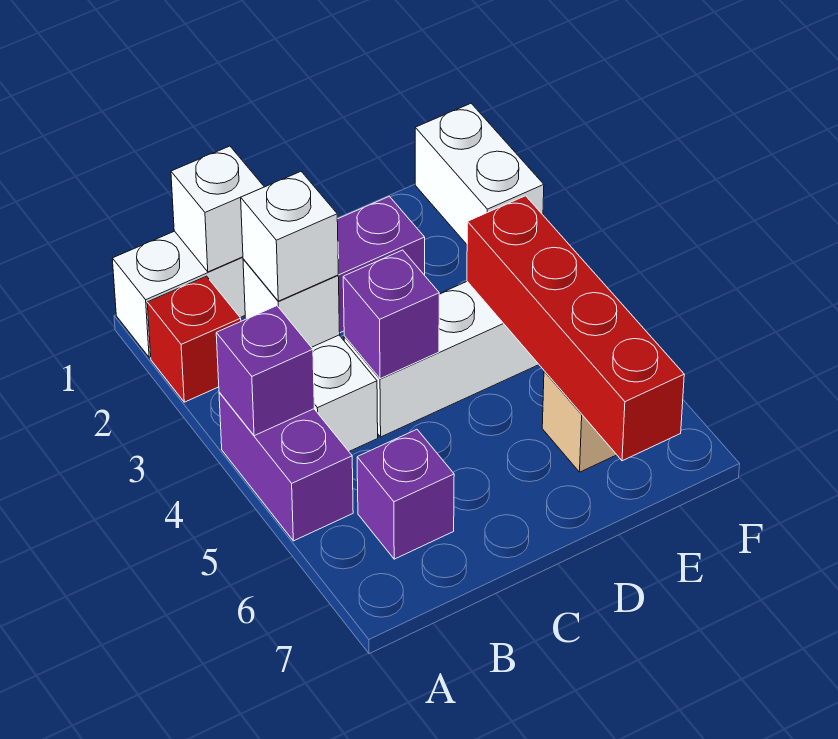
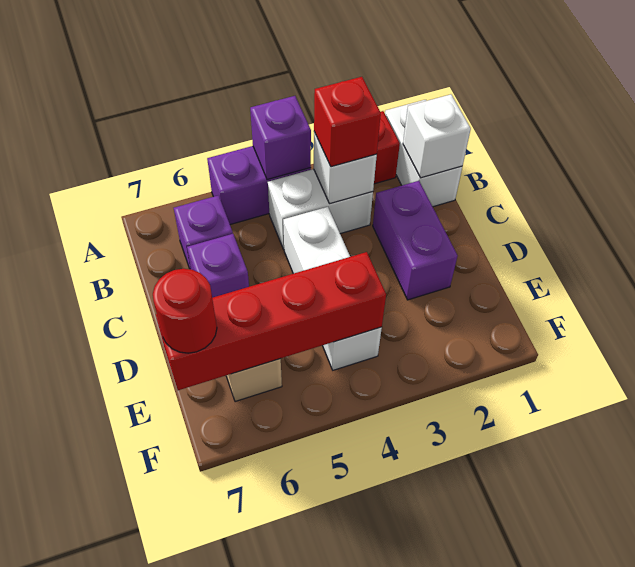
white brick B3 level 3 -> red brick B3 level 3
purple brick C4 level 2 -> purple brick C6 level 1
none -> red round brick E7 level 3
white brick F1:F2 level 1 -> none

